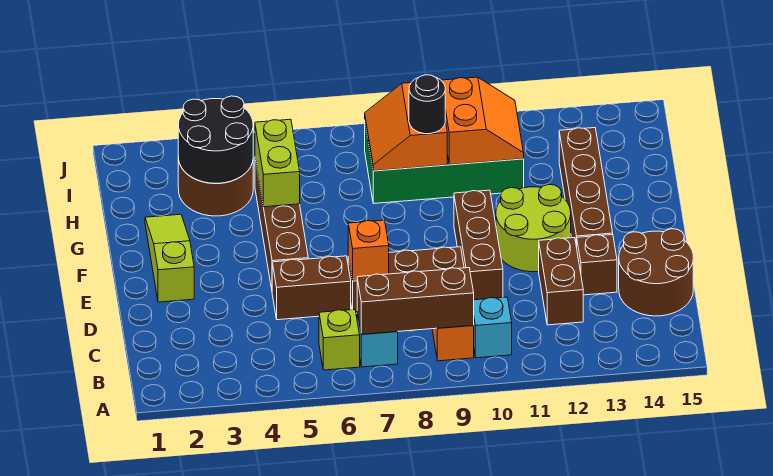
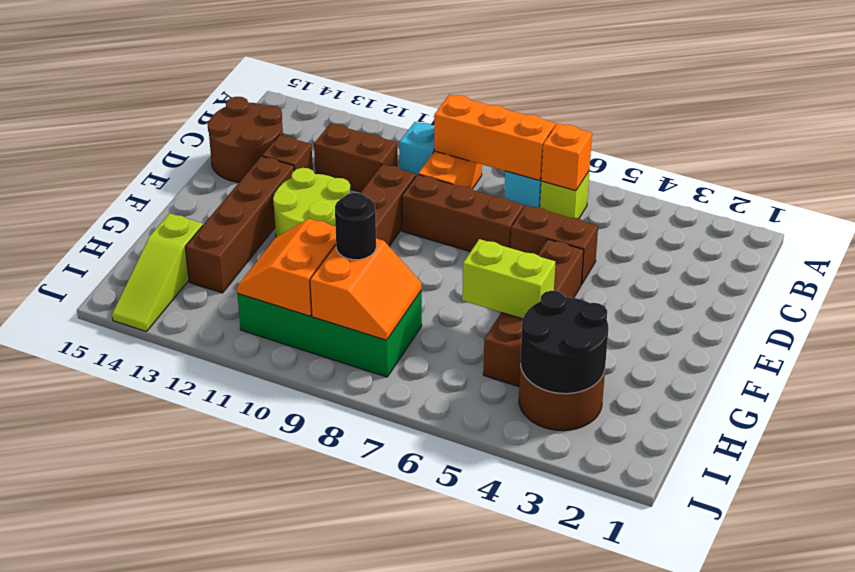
brown brick B7:B9 level 2 -> orange brick B7:B9 level 2
brown brick C12:D12 level 1 -> brown brick C11:C12 level 1
orange brick D7 level 2 -> orange brick B6 level 2
lime slope E2:G2 level 1 top E -> lime slope H14:J14 level 1 top H
lime brick G5:H5 level 2 -> lime brick G5:G6 level 2

